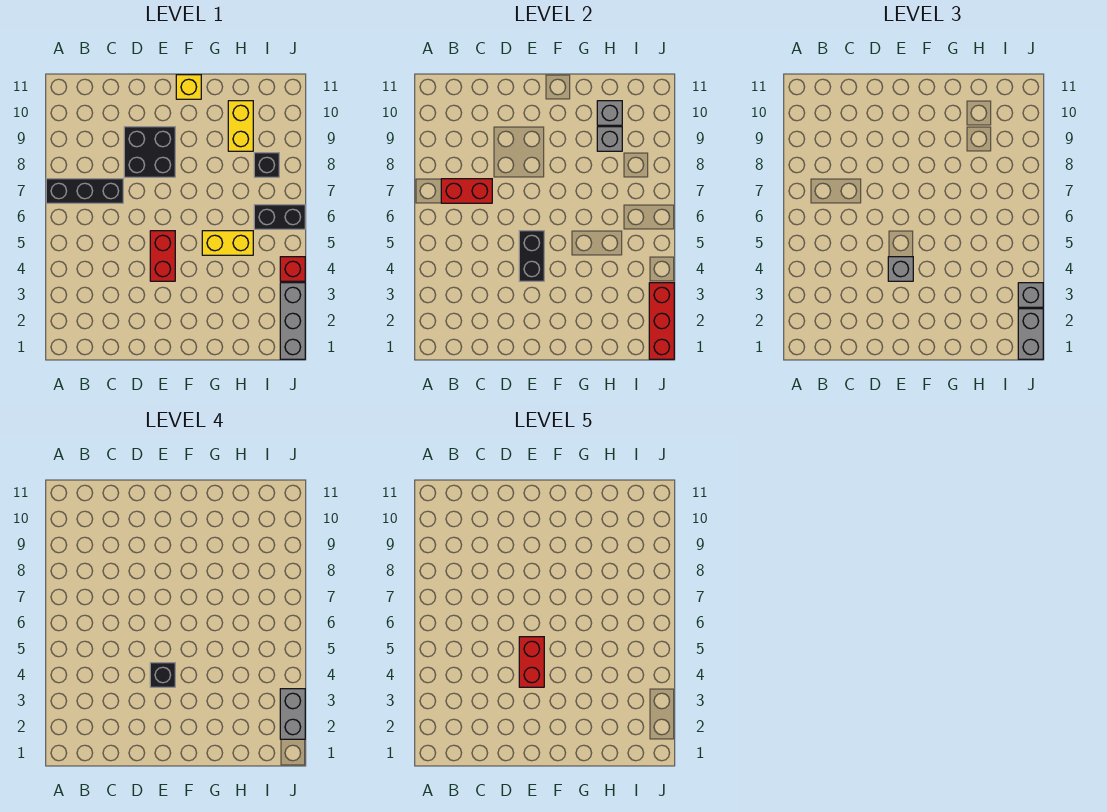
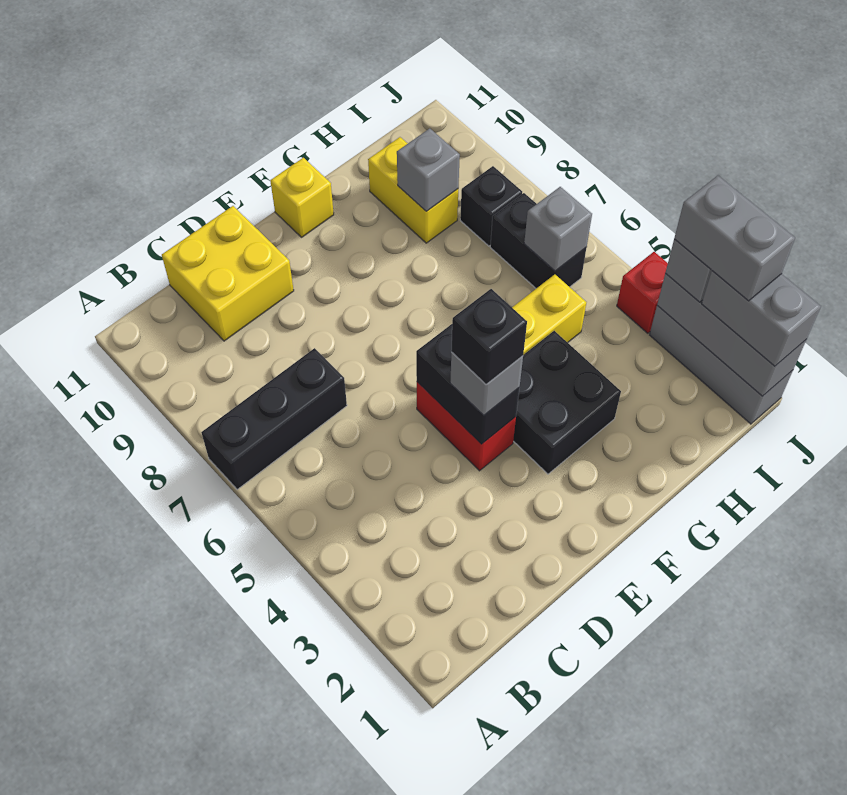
red brick B7:C7 level 2 -> none
none -> yellow brick C10:D11 level 1
black brick D8:E9 level 1 -> black brick F3:G4 level 1
red brick E4:E5 level 5 -> none
grey brick H10 level 2 -> grey brick I6 level 2
black brick I6:J6 level 1 -> black brick I6:I7 level 1
red brick J1:J3 level 2 -> grey brick J1:J3 level 2

